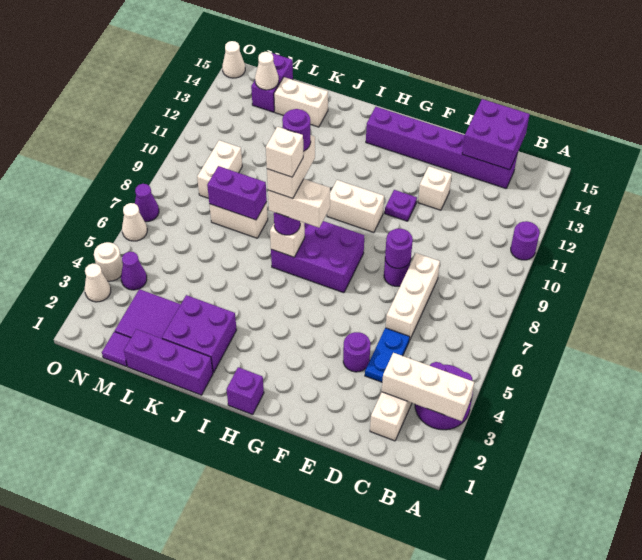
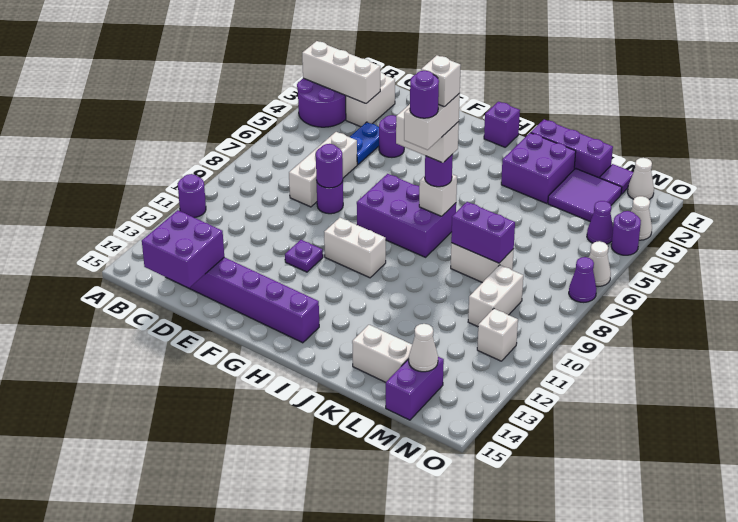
white brick E12 level 1 -> white brick N11 level 1
white round brick O4 level 1 -> purple round brick O4 level 1
white cone O15 level 1 -> white cone N1 level 1

